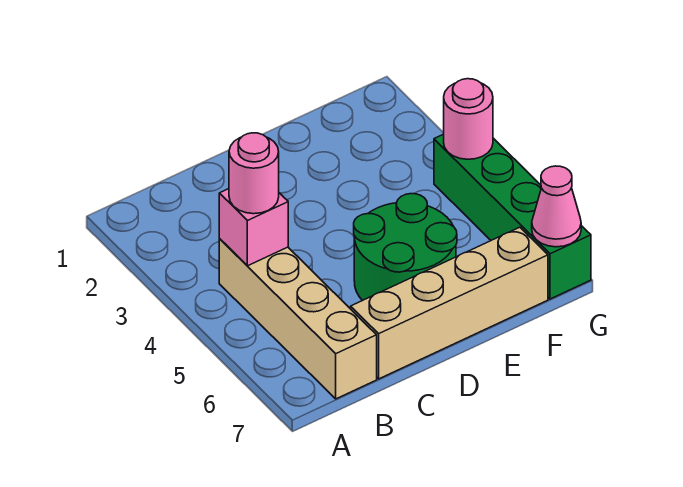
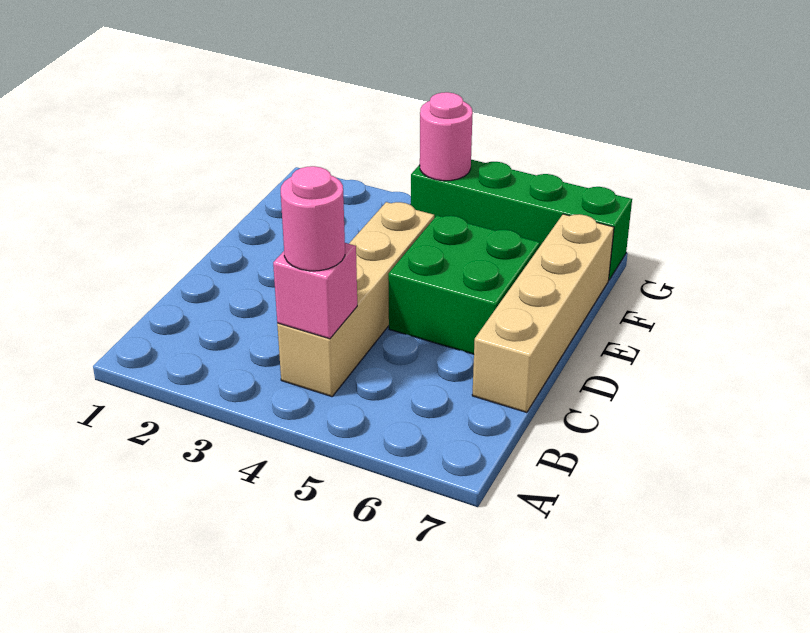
tan brick B4:B7 level 1 -> tan brick B4:E4 level 1
green round brick D5:E6 level 1 -> green brick D5:E6 level 1
pink cone G7 level 2 -> none

